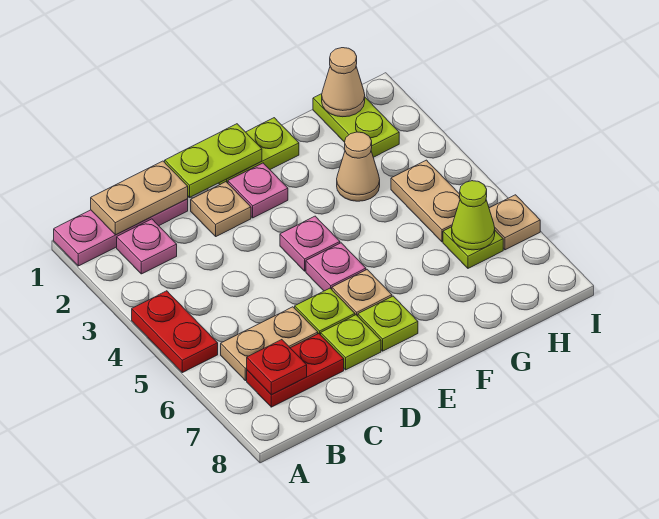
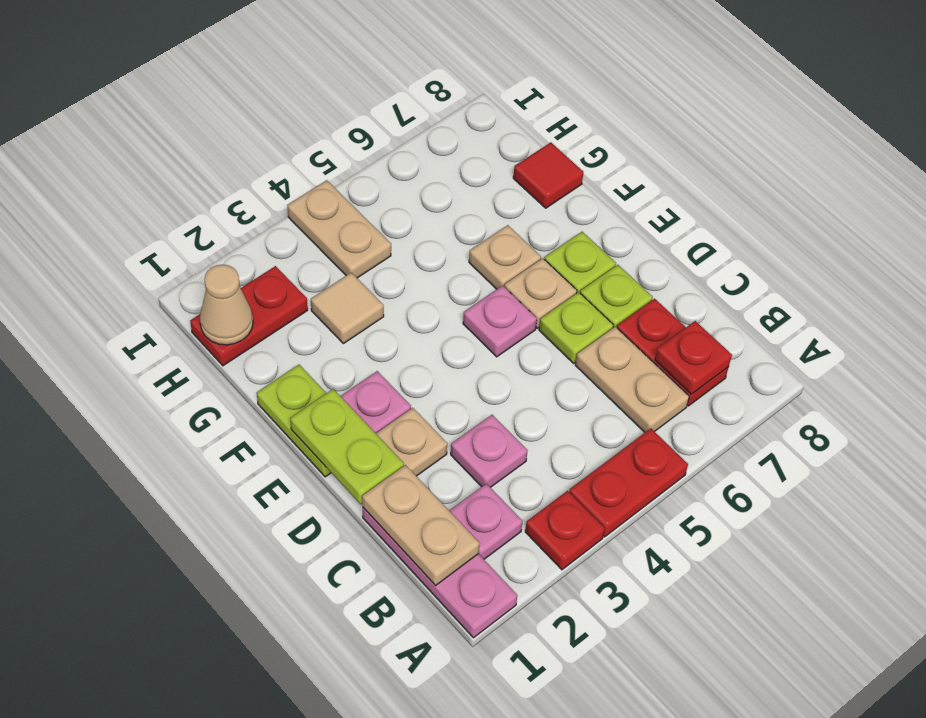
none -> red plate A3 level 1
pink plate E4 level 1 -> pink plate C3 level 1
tan cone G3 level 1 -> tan tile G3 level 1
none -> red tile G8 level 1
lime plate H1:H2 level 1 -> red plate H1:H2 level 1
tan plate H4:H5 level 1 -> tan plate H4:I4 level 1
lime plate H6 level 1 -> none
lime cone H6 level 2 -> none
tan plate I6 level 1 -> tan plate F6 level 1

